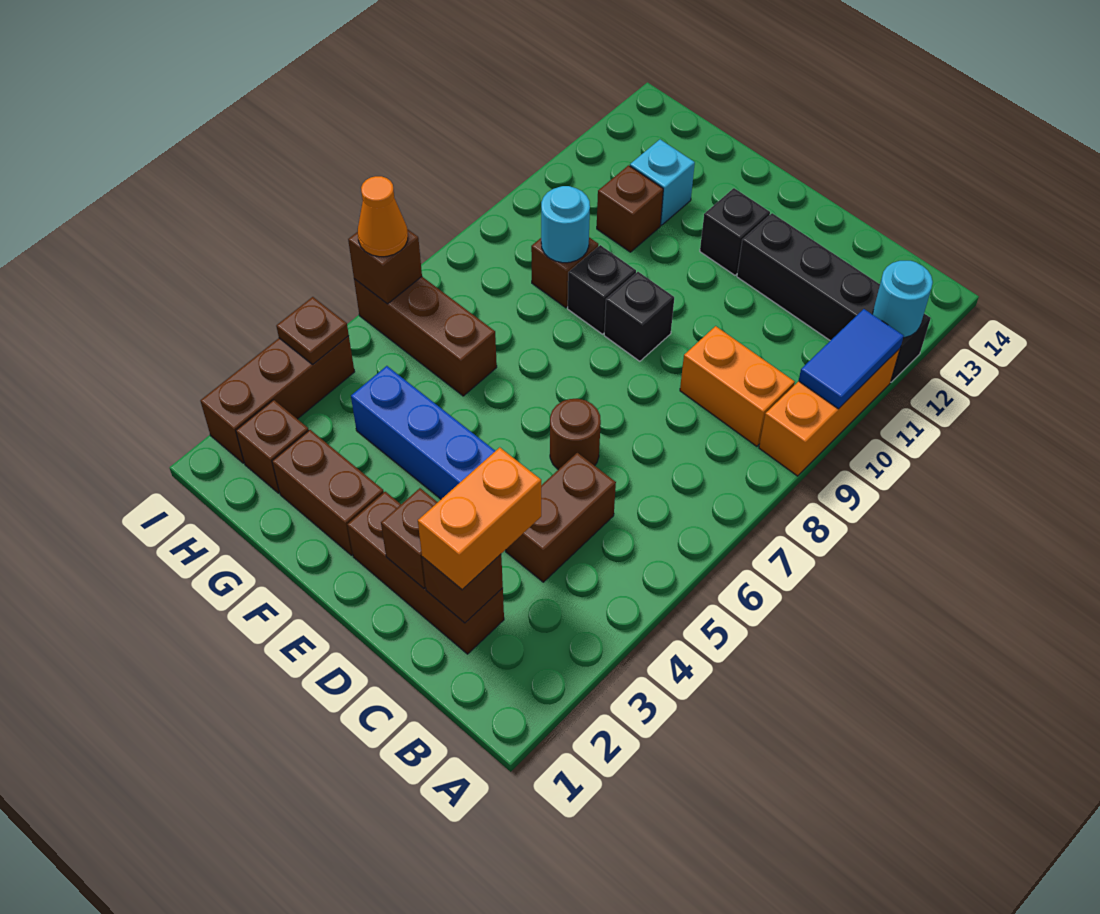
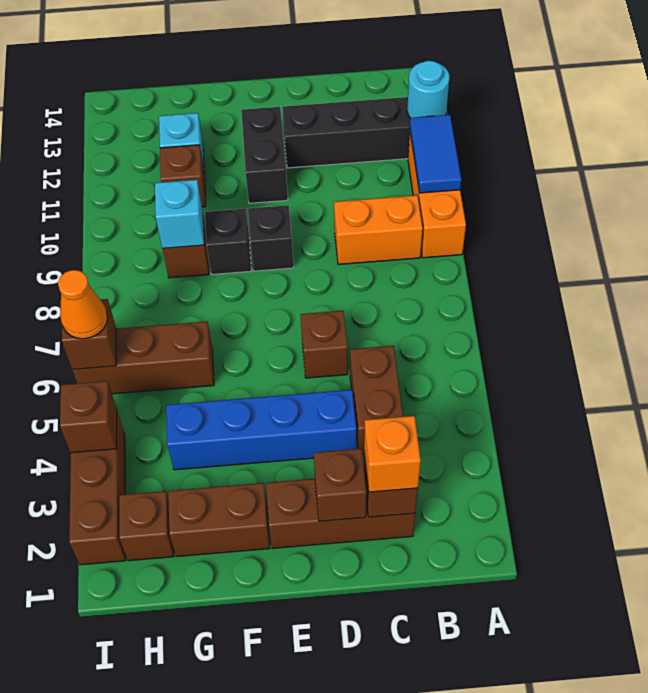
orange brick C2:C3 level 3 -> orange brick C2 level 3
brown round brick D6 level 1 -> brown brick D6 level 1
black brick E12 level 1 -> black brick E11:E12 level 1
cyan round brick G9 level 2 -> cyan brick G9 level 2
brown plate I4 level 2 -> brown brick I4 level 2

